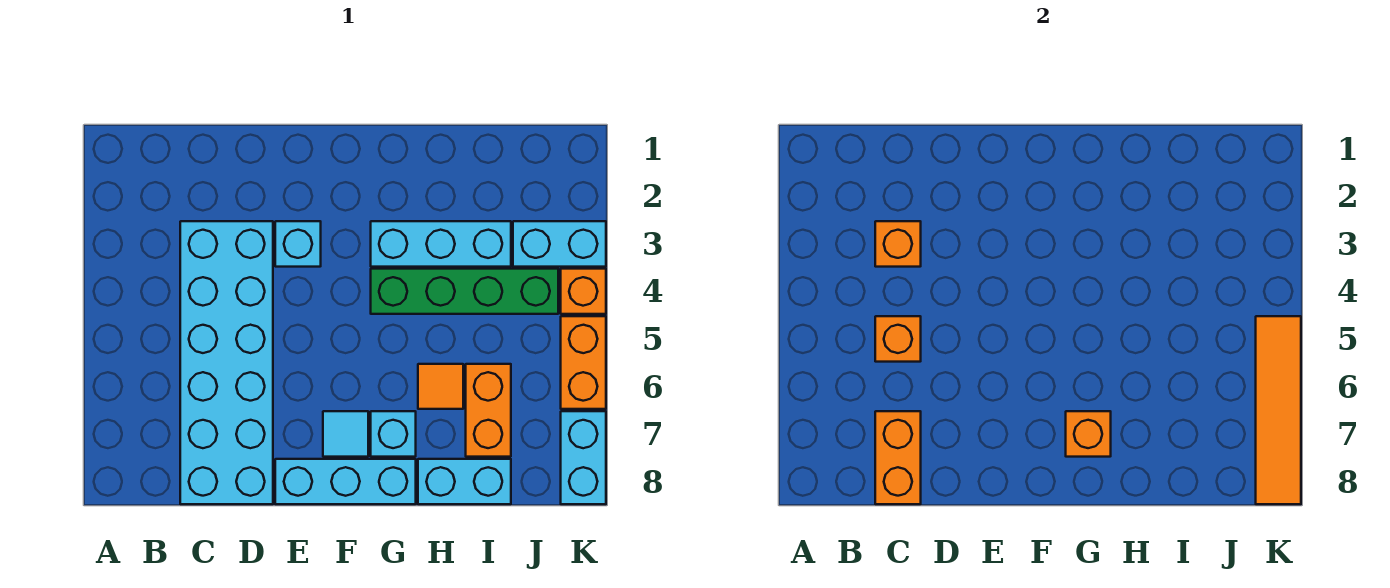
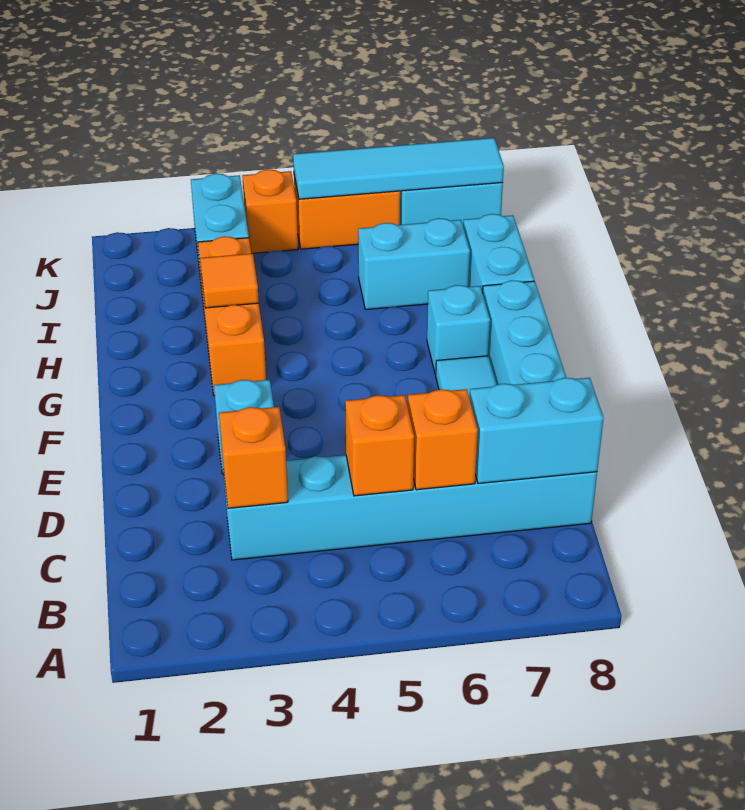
cyan brick C3:D8 level 1 -> cyan brick C3:C8 level 1
orange brick C7:C8 level 2 -> cyan brick C7:C8 level 2
cyan brick G3:I3 level 1 -> orange brick G3:I3 level 1
green brick G4:J4 level 1 -> none
orange brick G7 level 2 -> orange brick C6 level 2
orange tile H6 level 1 -> orange tile H3 level 2
orange brick I6:I7 level 1 -> cyan brick I6:I7 level 1
orange tile K5:K8 level 2 -> cyan tile K5:K8 level 2

